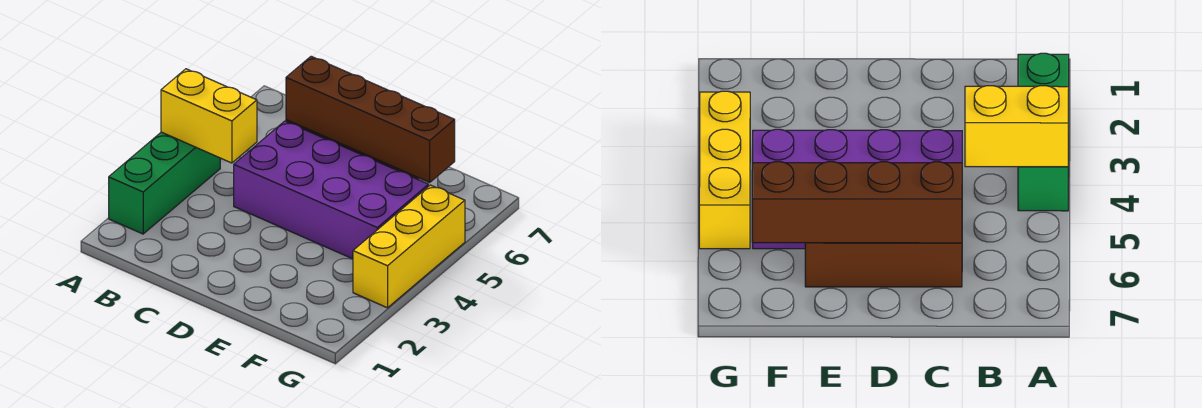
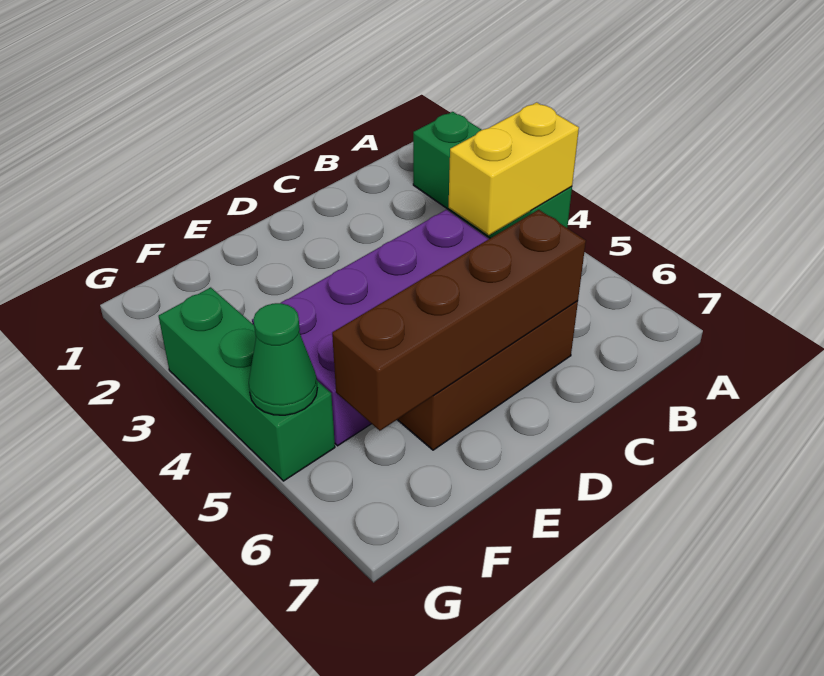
yellow brick G3:G5 level 1 -> green brick G3:G5 level 1
none -> green cone G5 level 2

